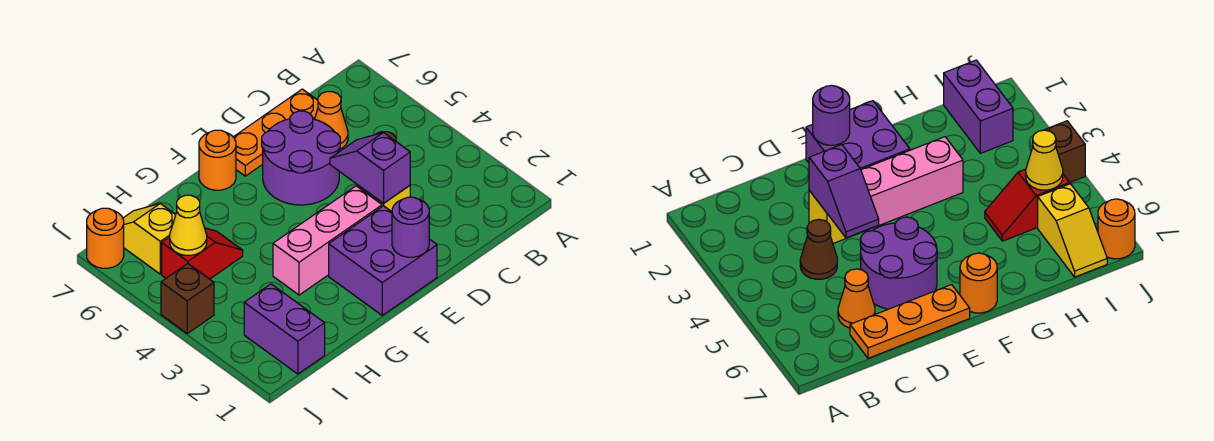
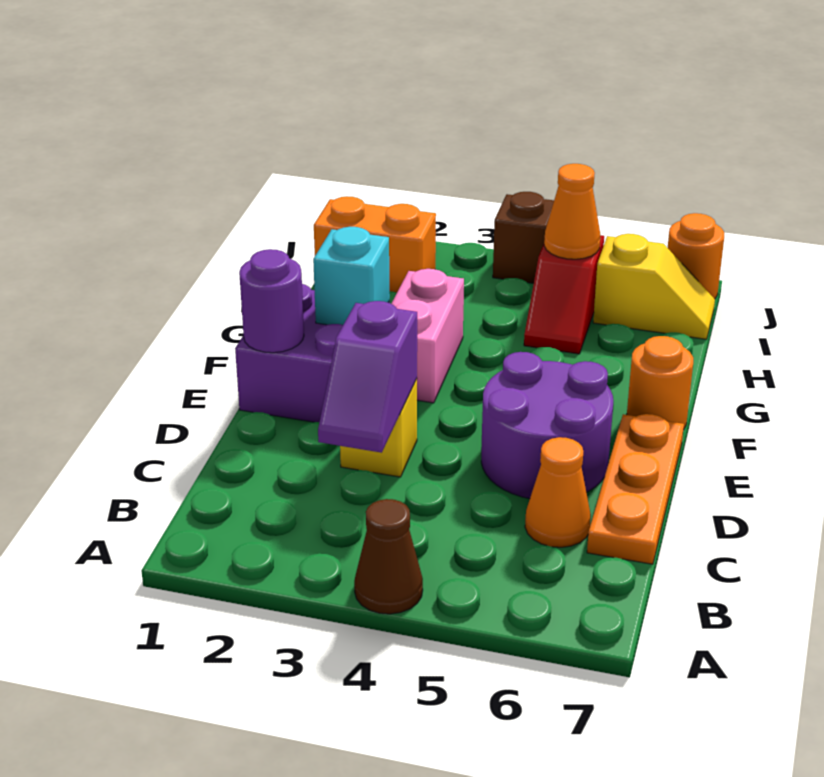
brown cone C4 level 1 -> brown cone A4 level 1
purple slope D3:D4 level 2 top 3 -> purple slope C3:D3 level 2 top D
pink brick E3:G3 level 1 -> pink brick F3:G3 level 1
none -> cyan brick F2 level 2
purple brick I1:I2 level 1 -> orange brick I1:I2 level 1
yellow cone I5 level 2 -> orange cone I5 level 2

